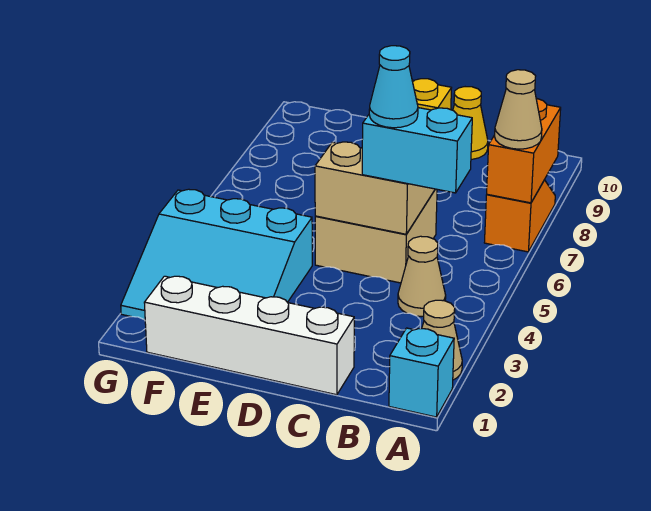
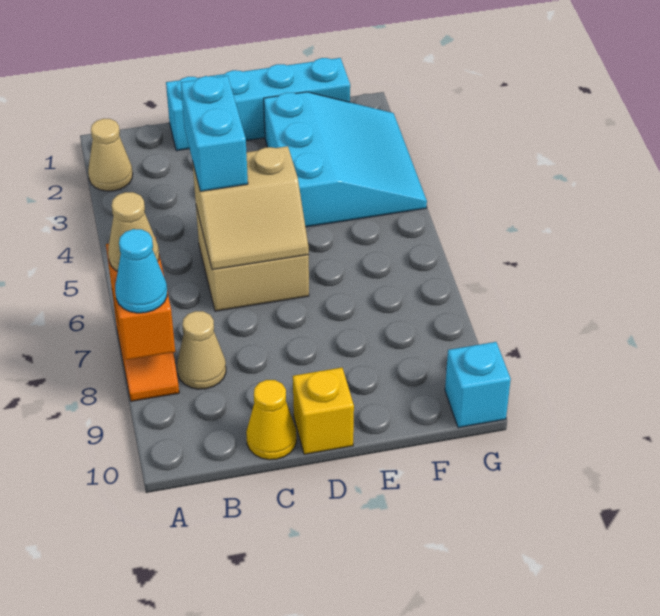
cyan brick A1 level 1 -> cyan brick G10 level 1
tan cone B4 level 1 -> tan cone B8 level 1
cyan brick B5:C5 level 3 -> cyan brick C4:C5 level 3
white brick C1:F1 level 1 -> cyan brick C1:F1 level 1
cyan cone C5 level 4 -> cyan cone A8 level 3
cyan slope E2:G4 level 1 top 4 -> cyan slope E2:G4 level 1 top E

